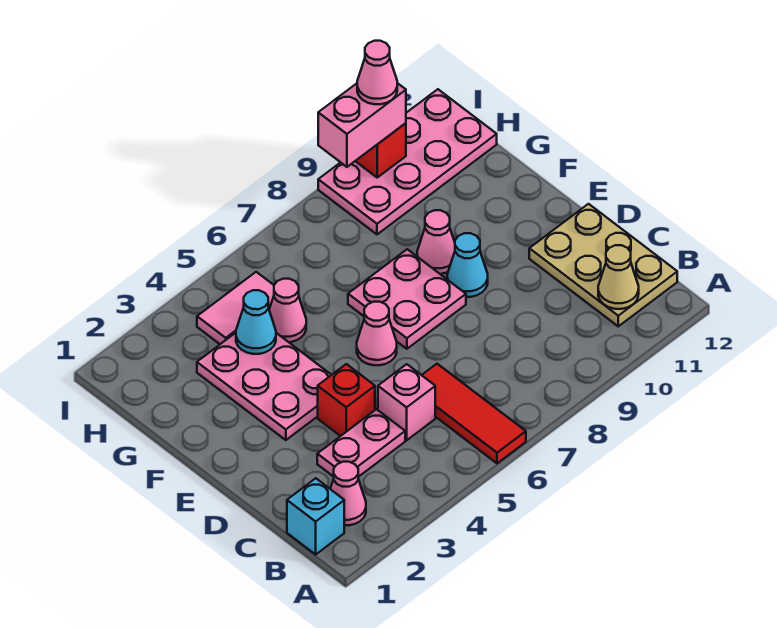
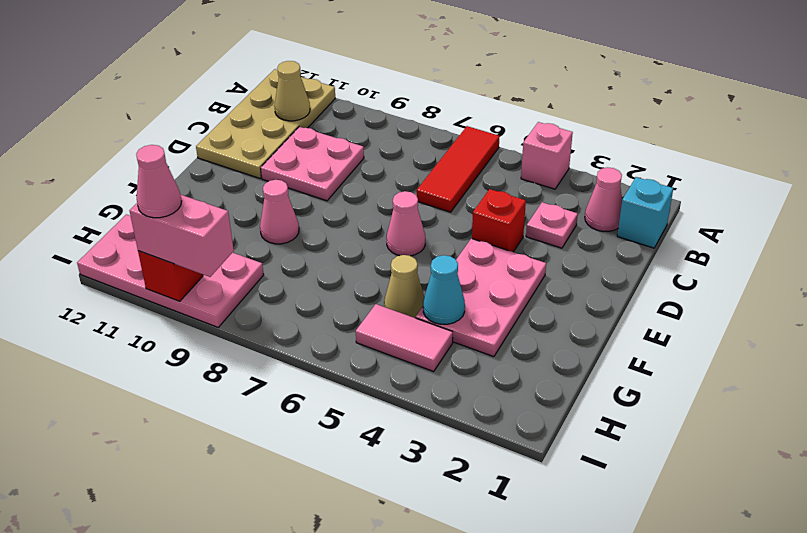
tan plate B11:D12 level 1 -> tan plate A11:D12 level 1
pink plate C3:C4 level 1 -> pink plate C3 level 1
pink brick C5 level 1 -> pink brick A4 level 1
pink plate E7:F8 level 1 -> pink plate C9:D10 level 1
cyan cone E9 level 1 -> none
pink cone G5 level 1 -> tan cone G5 level 1

